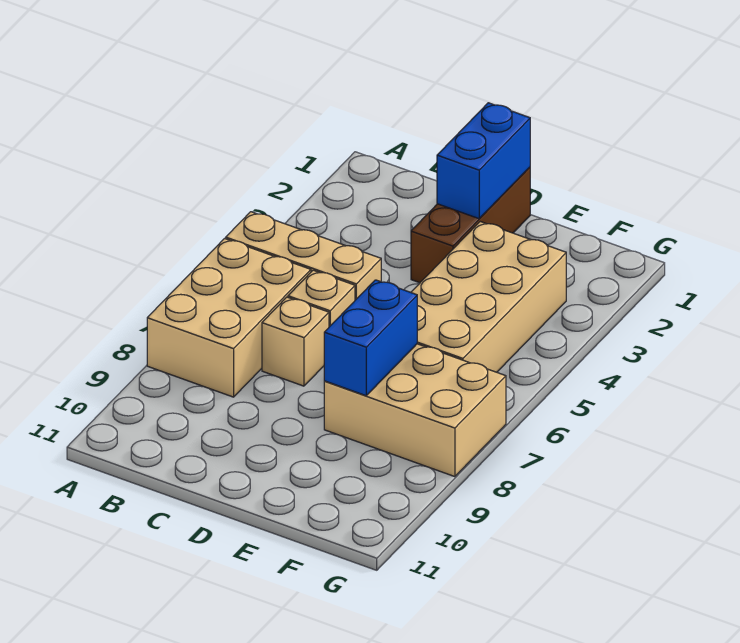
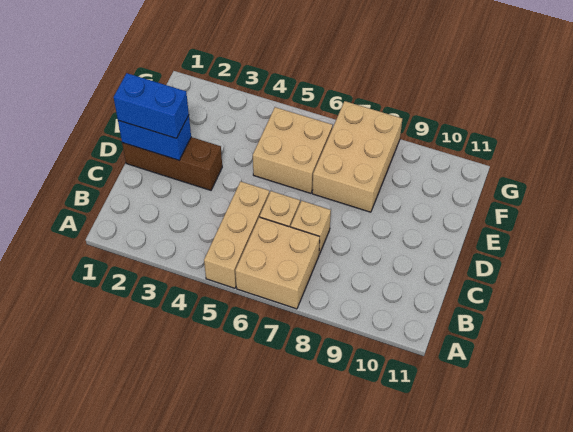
tan brick A6:B8 level 1 -> tan brick A6:B7 level 1
tan brick E3:F6 level 1 -> tan brick E5:F6 level 1
blue brick E7:E8 level 2 -> blue brick D1:D2 level 3

